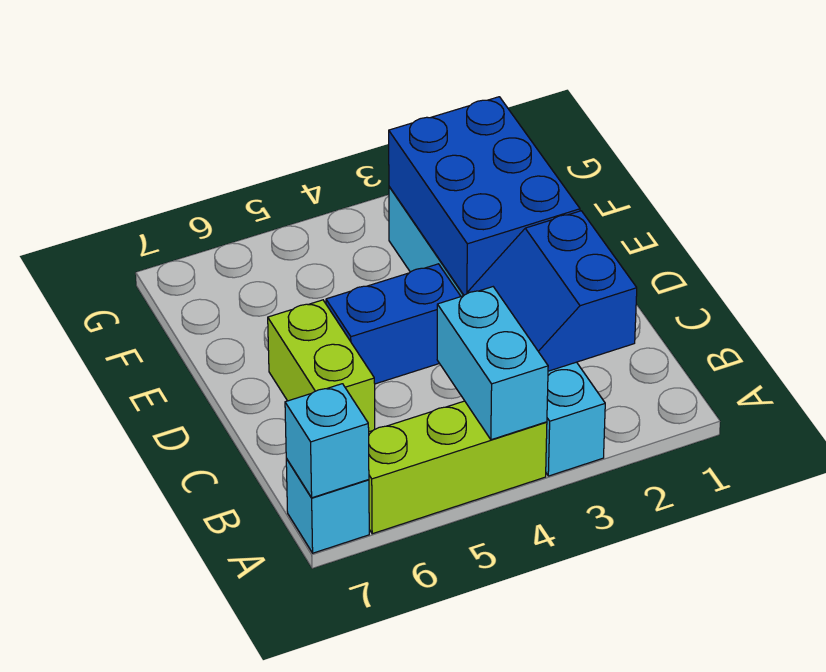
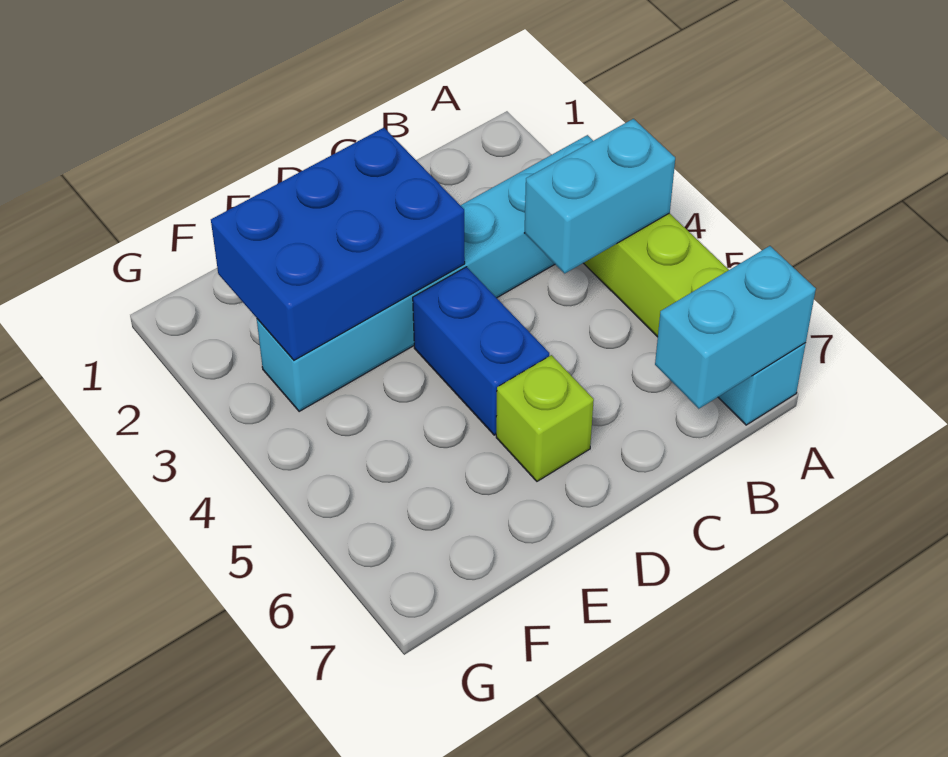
cyan brick A7 level 2 -> cyan brick A7:B7 level 2
blue slope B2:C3 level 2 top 2 -> none
lime brick C6:D6 level 1 -> lime brick D6 level 1

